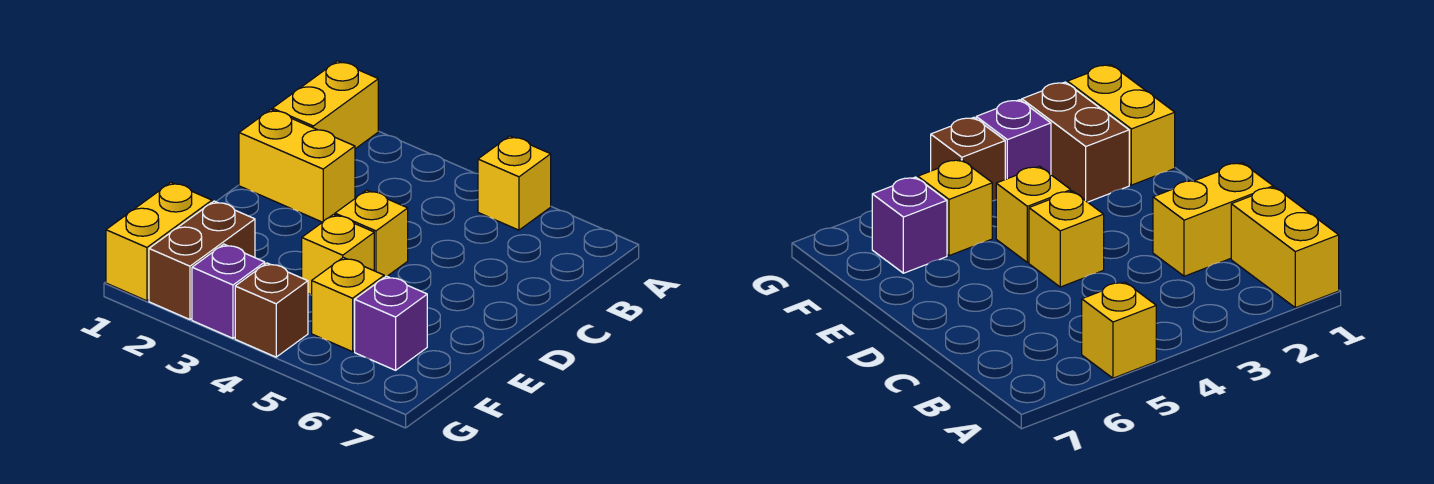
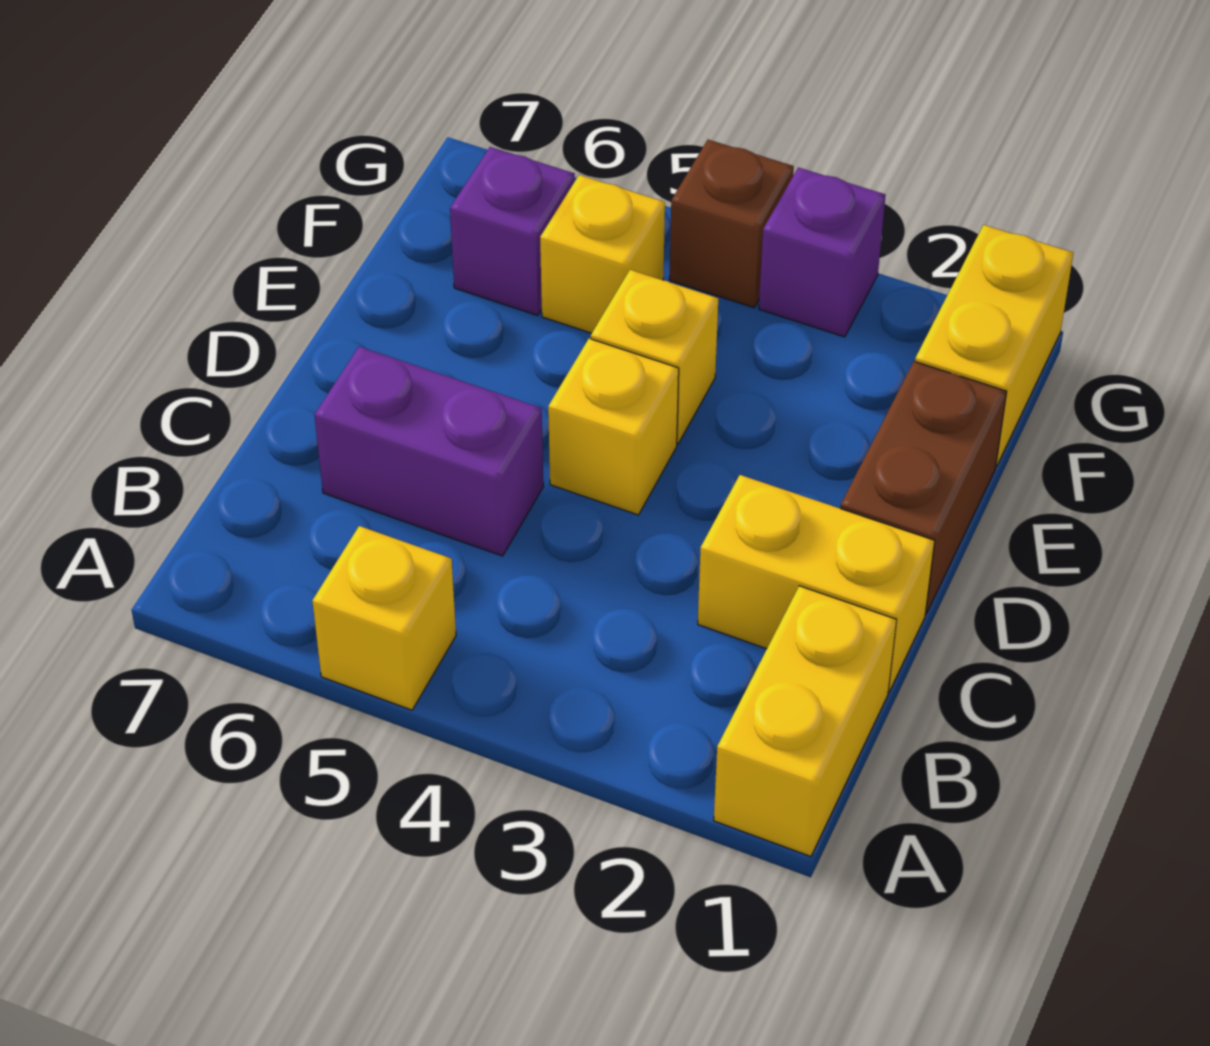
none -> purple brick C5:C6 level 1
brown brick F2:G2 level 1 -> brown brick D1:E1 level 1

